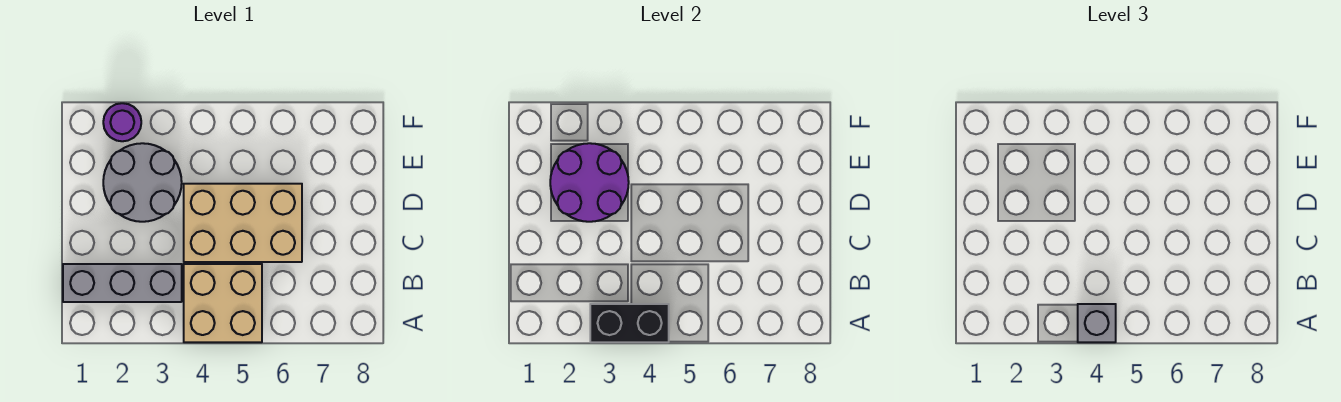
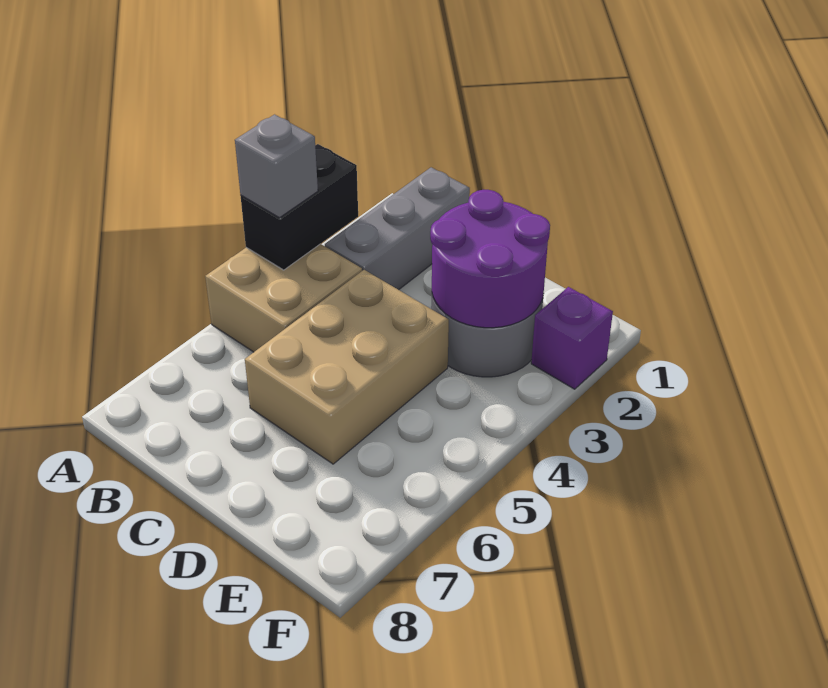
purple round brick F2 level 1 -> purple brick F2 level 1

